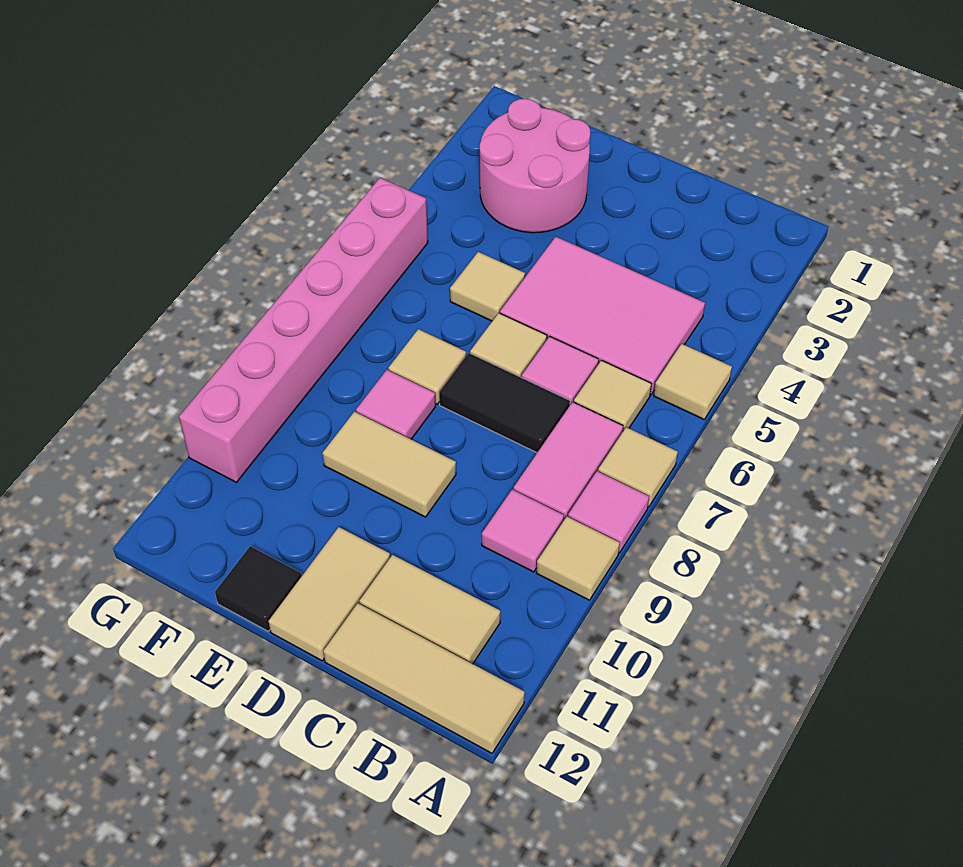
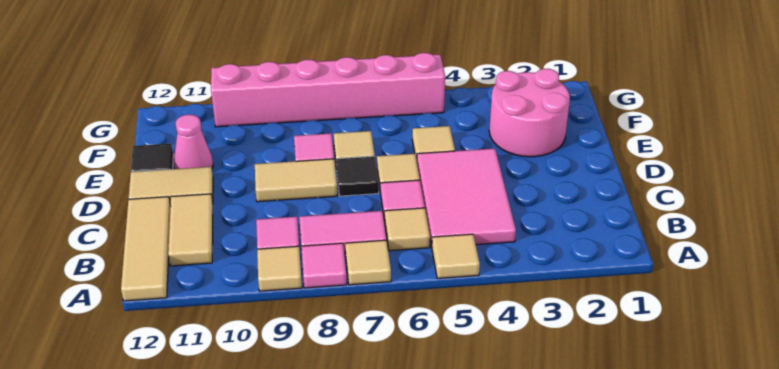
black tile C7:D7 level 1 -> black tile D7 level 1
tan tile D9:E9 level 1 -> tan tile D8:D9 level 1
none -> pink cone E11 level 1

